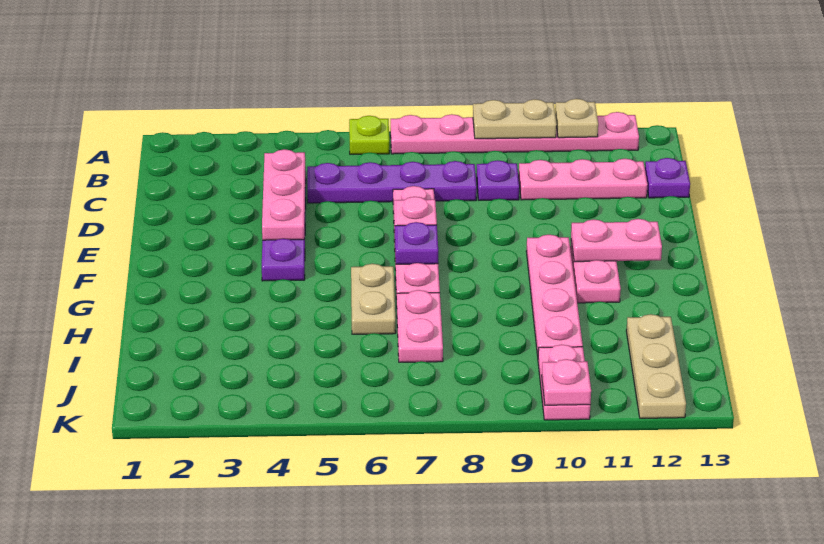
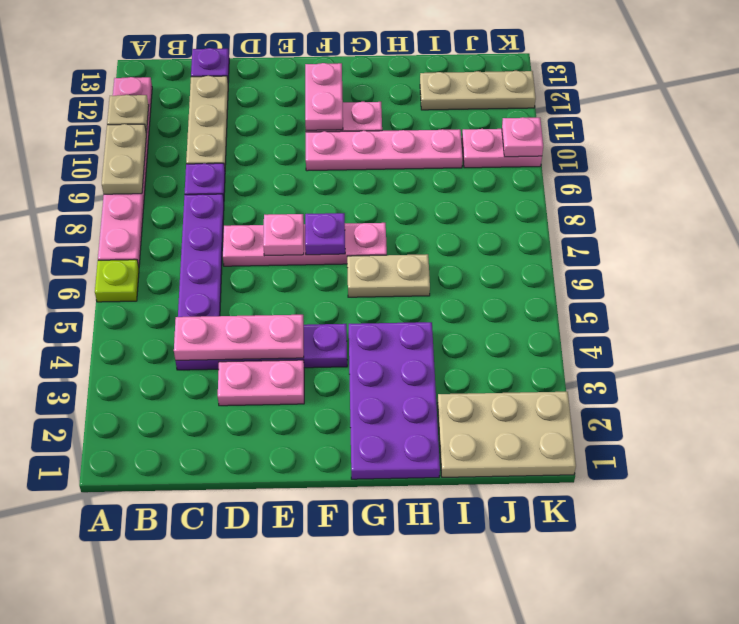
pink plate C10:C12 level 1 -> tan plate C10:C12 level 1
none -> purple plate G1:H4 level 1
pink plate H7:I7 level 1 -> pink plate D3:E3 level 1
none -> tan plate I1:K2 level 1

